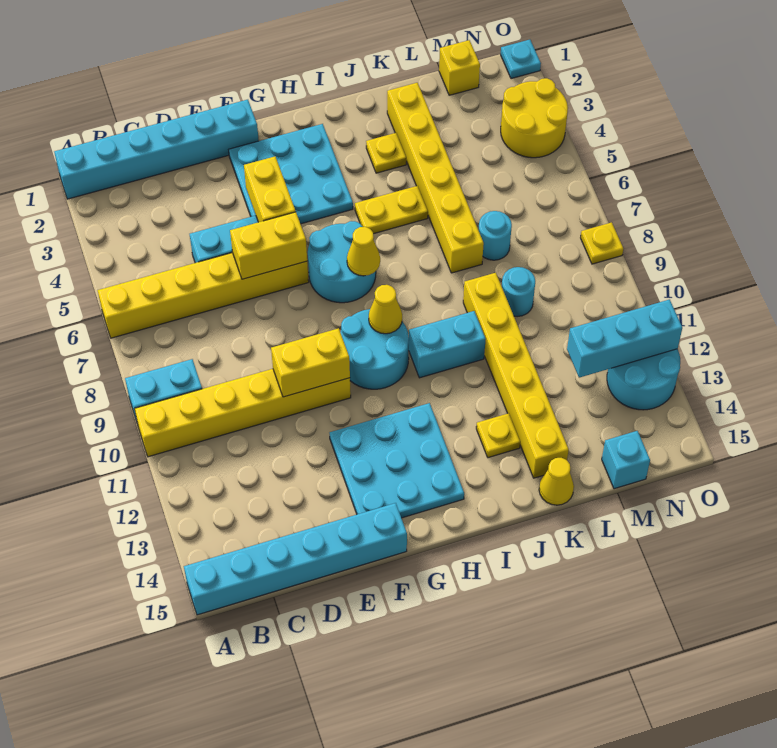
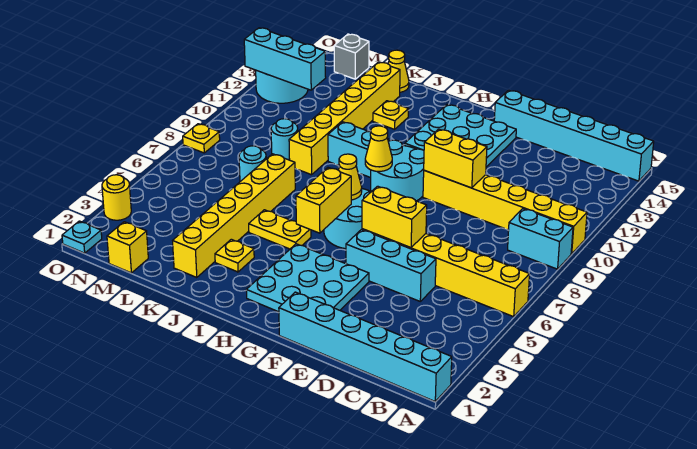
yellow brick F4:F5 level 2 -> yellow brick H5:H6 level 2
cyan brick M15 level 1 -> grey brick M15 level 1
yellow round brick N3:O4 level 1 -> yellow round brick O3 level 1

